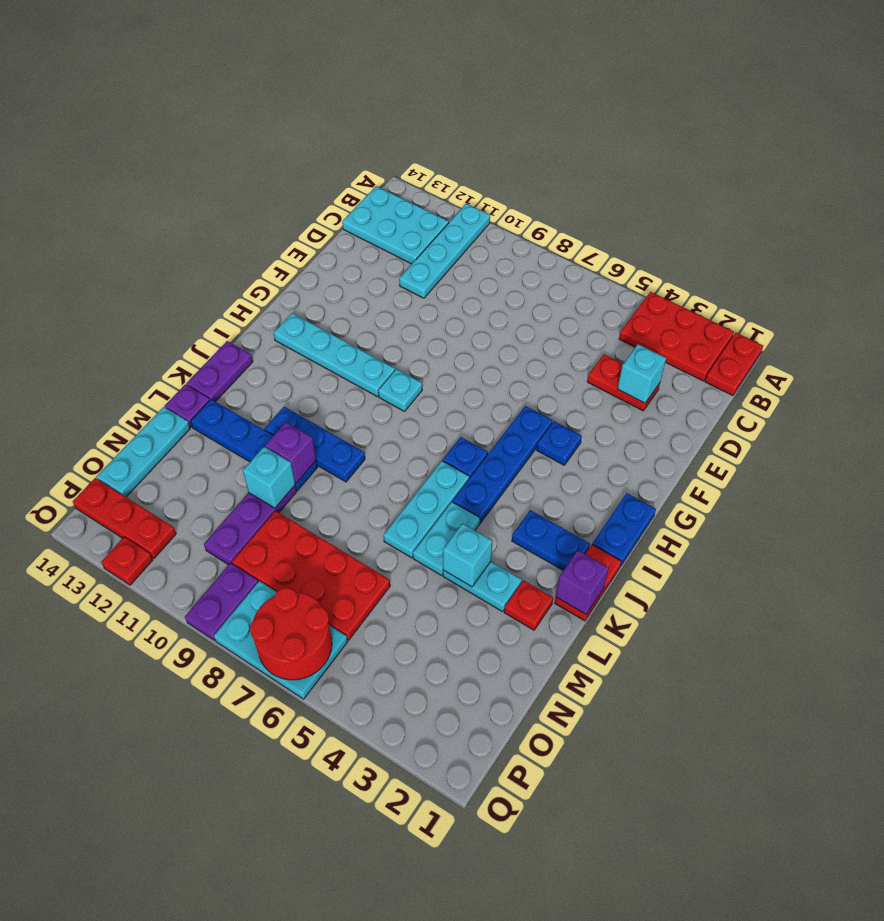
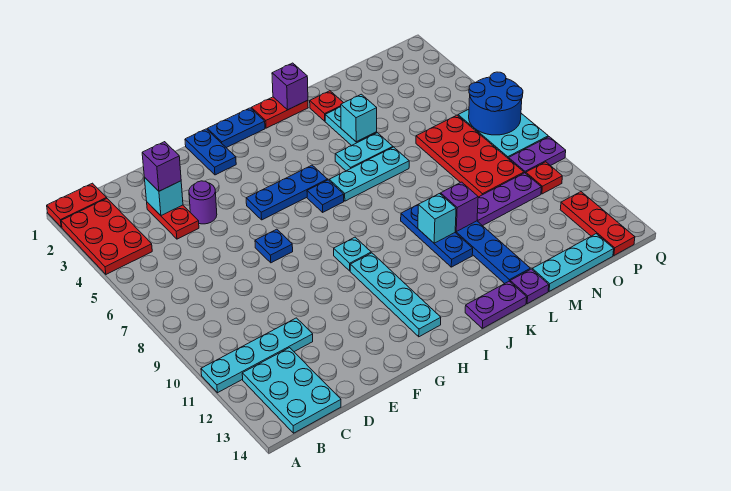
none -> purple brick D3 level 3
none -> purple round brick E4 level 1
blue plate G4 level 1 -> blue plate F7 level 1
blue plate G5:J5 level 1 -> blue plate G5:I5 level 1
blue plate J2:J3 level 1 -> blue plate G1:G2 level 1
cyan brick M10 level 2 -> cyan brick K10 level 2
red round brick P6:Q7 level 2 -> blue round brick P6:Q7 level 2
red plate Q12 level 1 -> red plate P10 level 1

